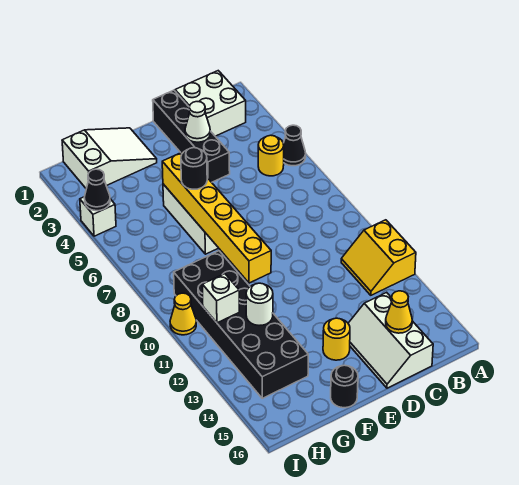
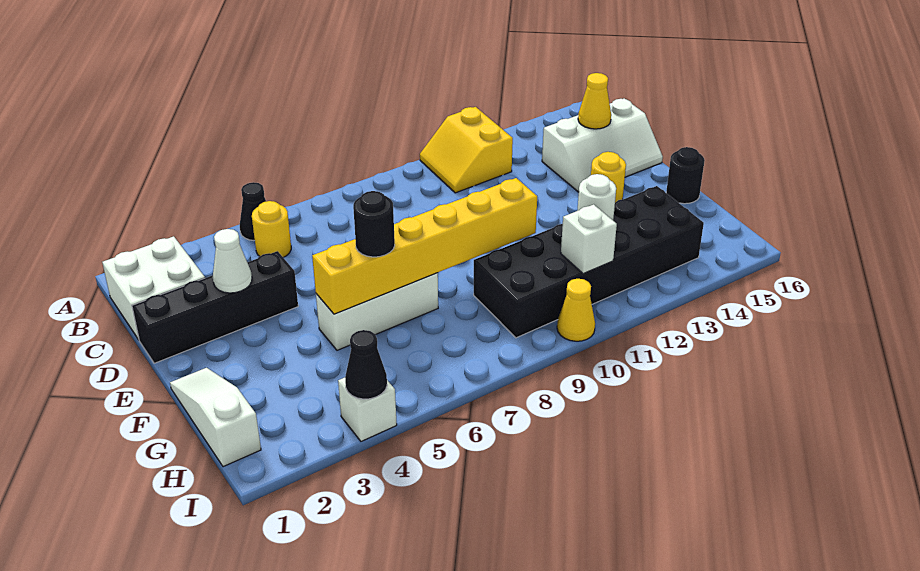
yellow slope A11:B12 level 1 top A -> yellow slope A11:B12 level 1 top 12
white slope F1:H2 level 1 top H -> white slope F1:H1 level 1 top H

